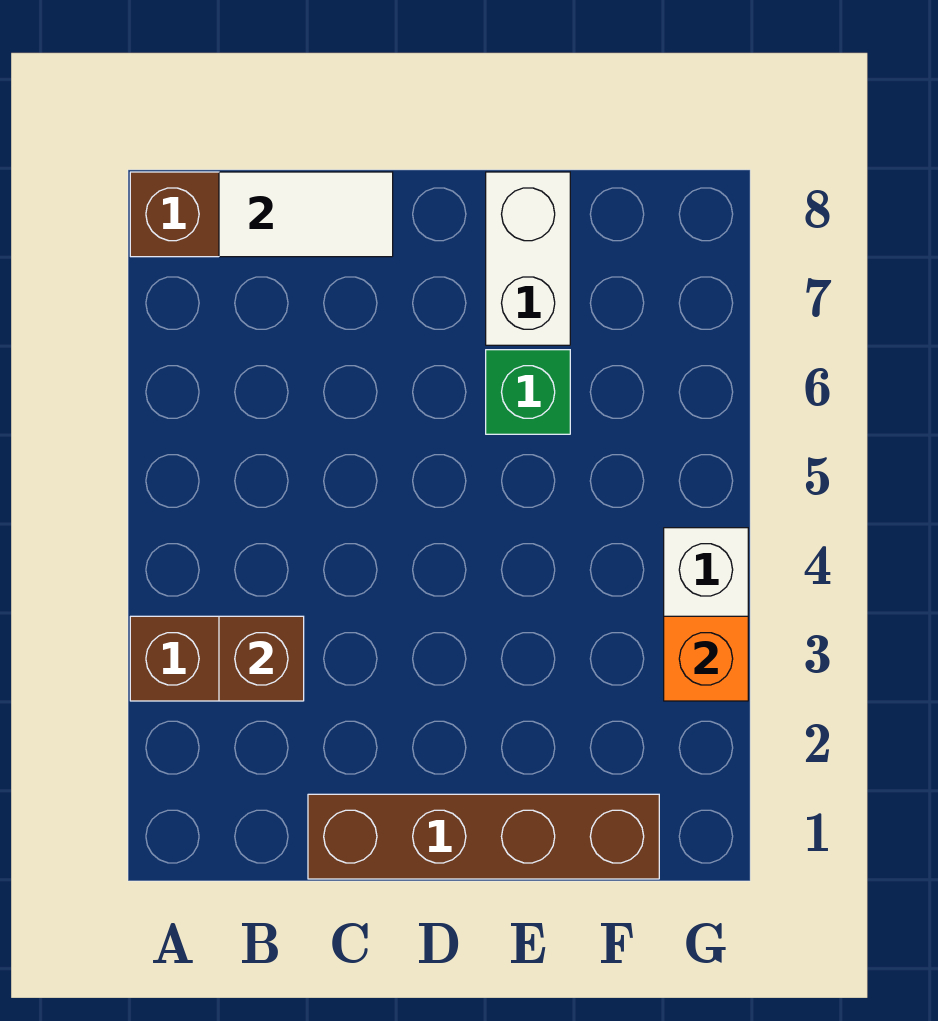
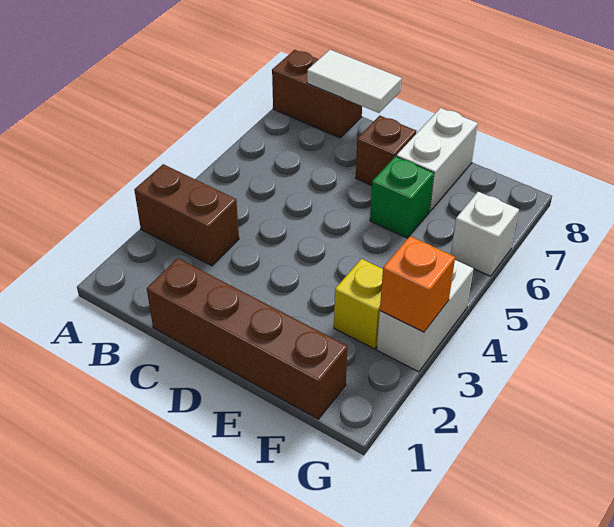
brown brick B3 level 2 -> brown brick D7 level 1
none -> yellow brick F3 level 1
none -> white brick G6 level 1

